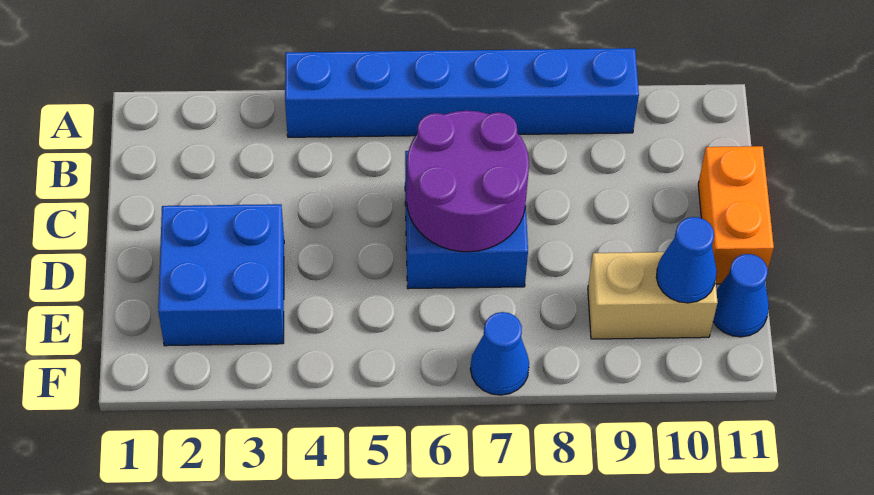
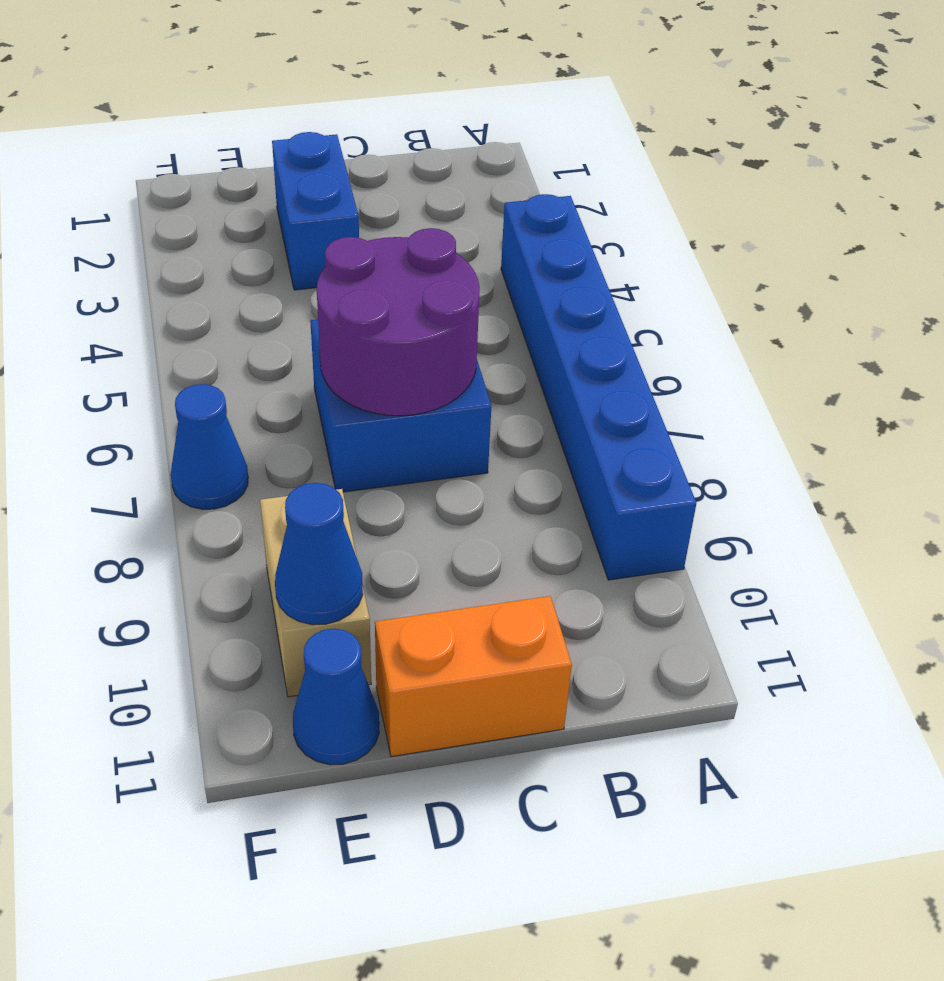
blue brick D2:E3 level 1 -> blue brick D2:D3 level 1

